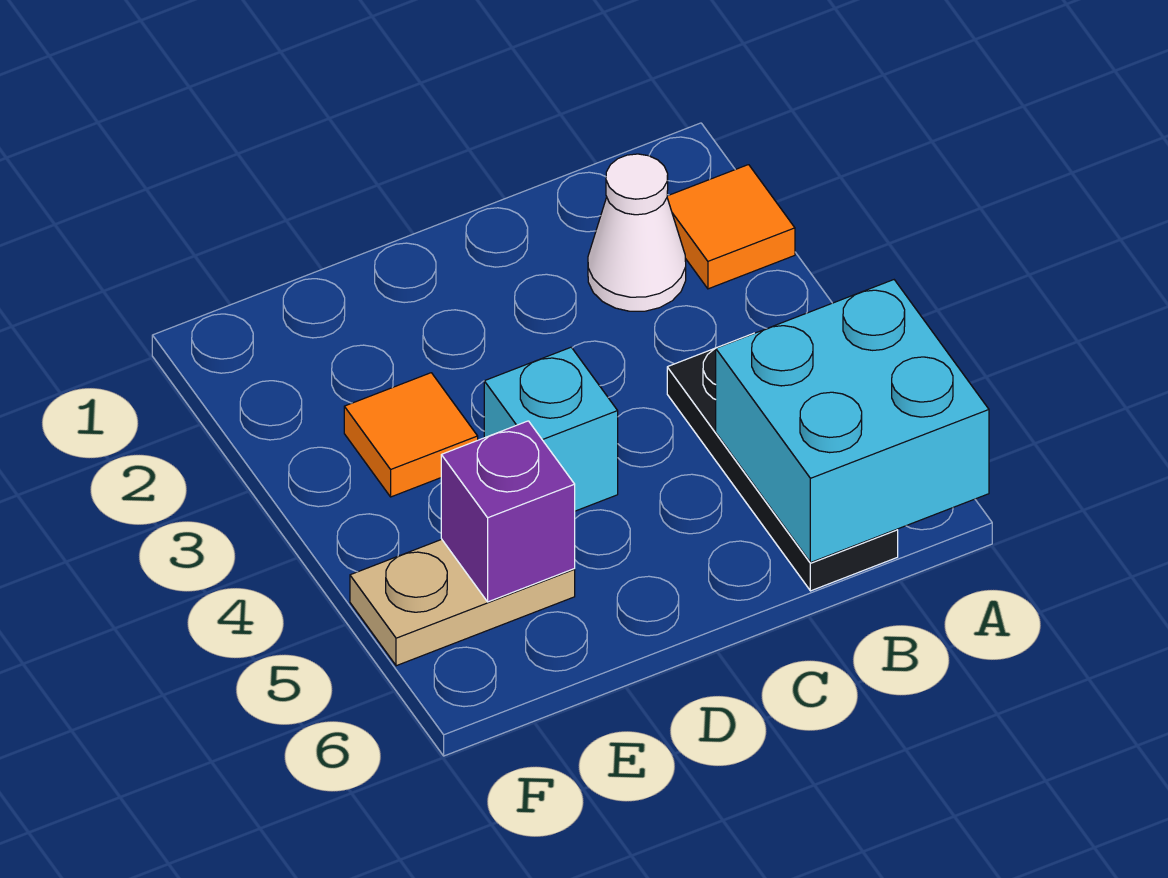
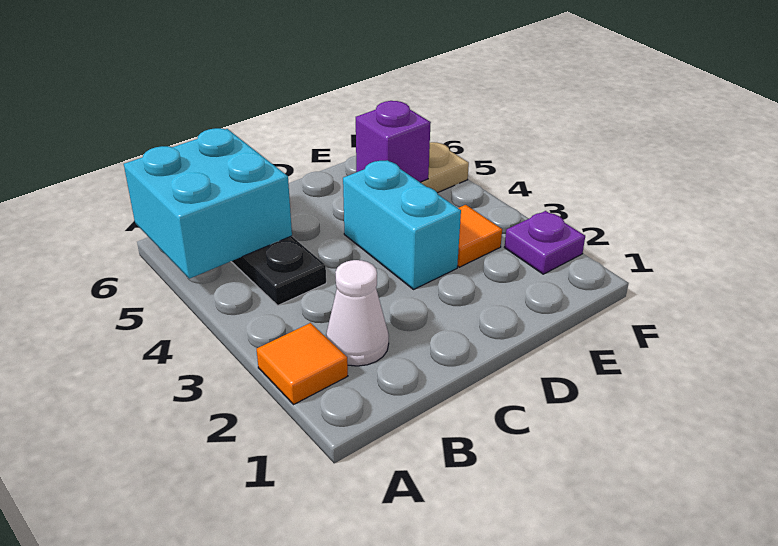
cyan brick D4 level 1 -> cyan brick D3:D4 level 1
none -> purple plate F2 level 1

